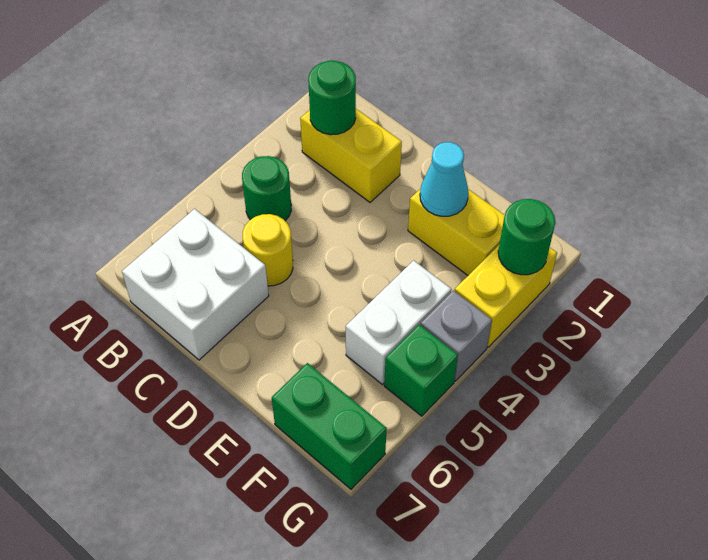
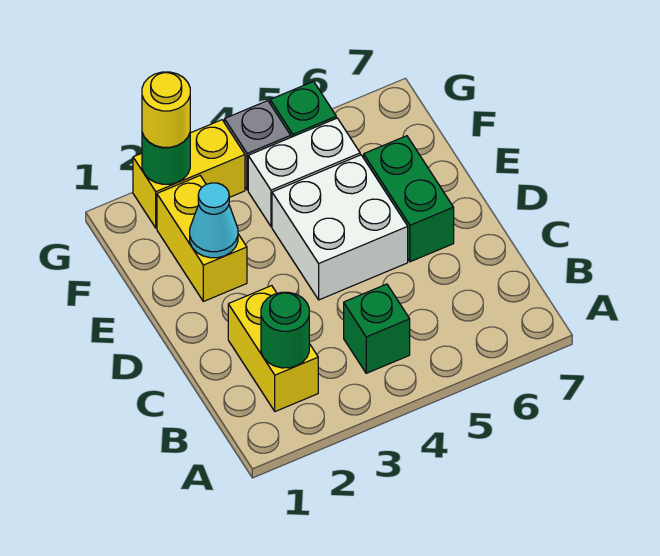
green round brick B4 level 1 -> green brick B4 level 1
white brick B6:C7 level 1 -> white brick D4:E5 level 1
yellow round brick C5 level 1 -> yellow round brick G2 level 3
green brick F7:G7 level 1 -> green brick D6:E6 level 1

